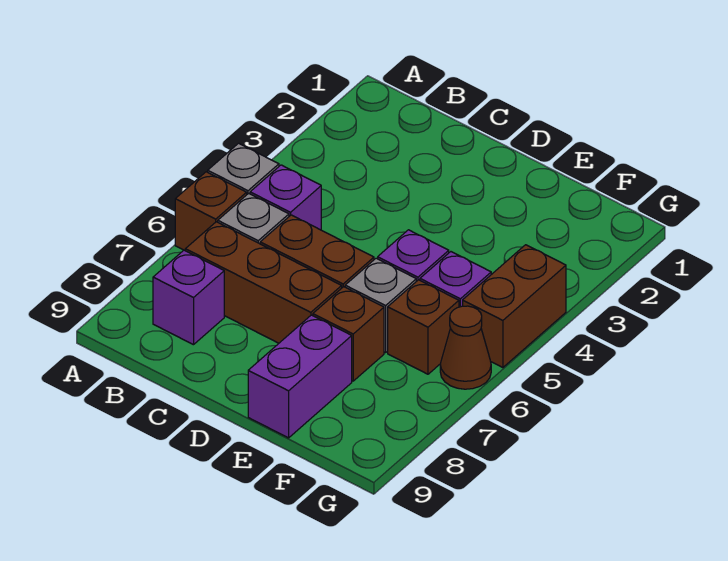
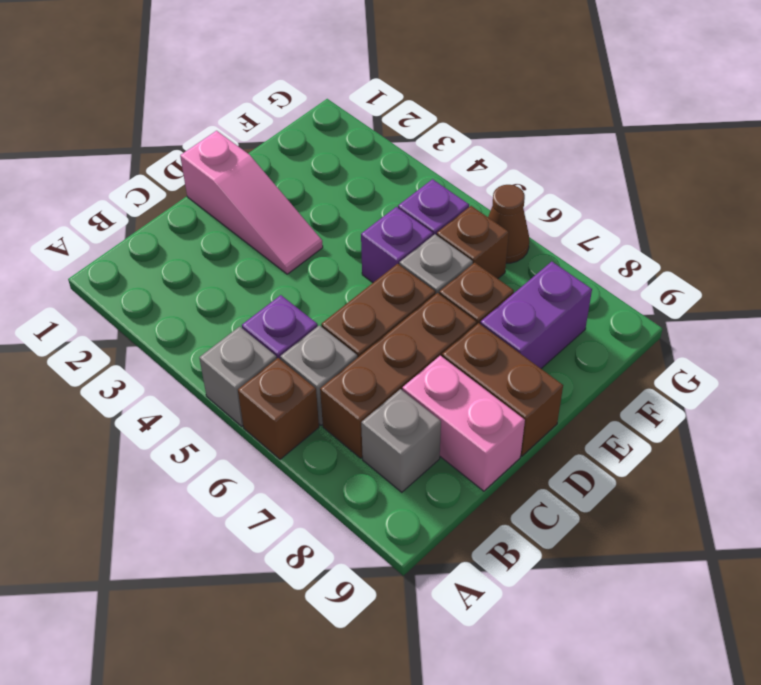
purple brick B8 level 1 -> grey brick B8 level 1
none -> pink brick C8:C9 level 1
none -> pink slope D1:D3 level 1 top 1
purple brick E8:E9 level 1 -> purple brick E8:F8 level 1
brown brick G4:G5 level 1 -> brown brick D8:D9 level 1

